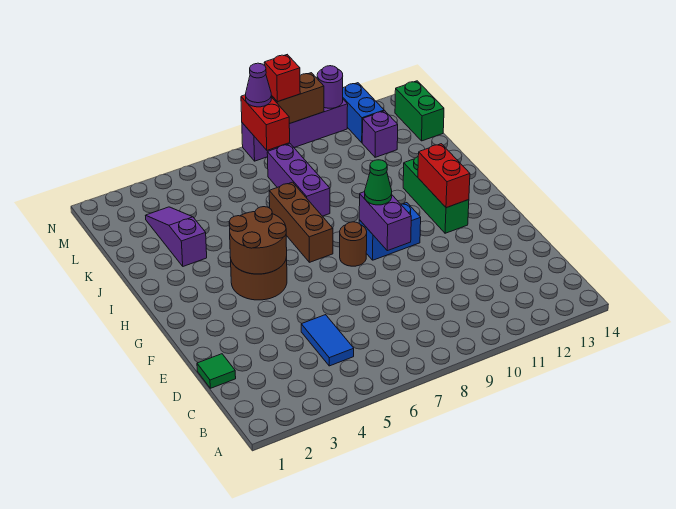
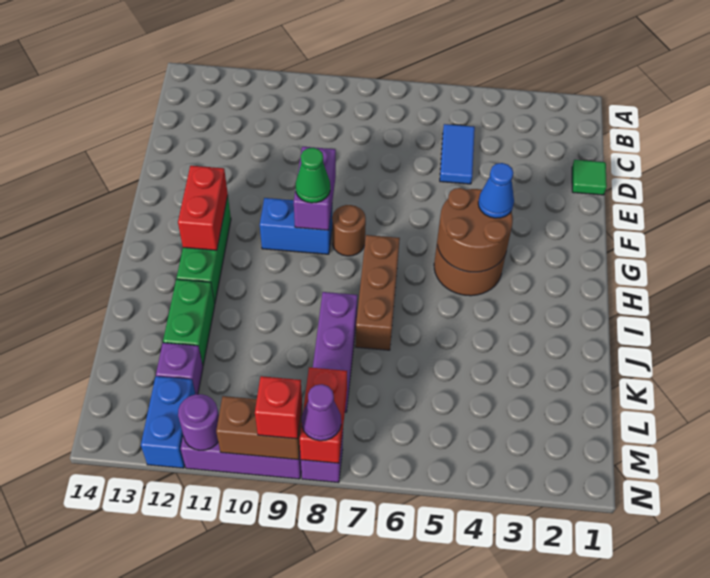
none -> blue cone G4 level 3
purple slope J3:L3 level 1 top J -> none
green brick L14:M14 level 1 -> green brick J12:K12 level 1

